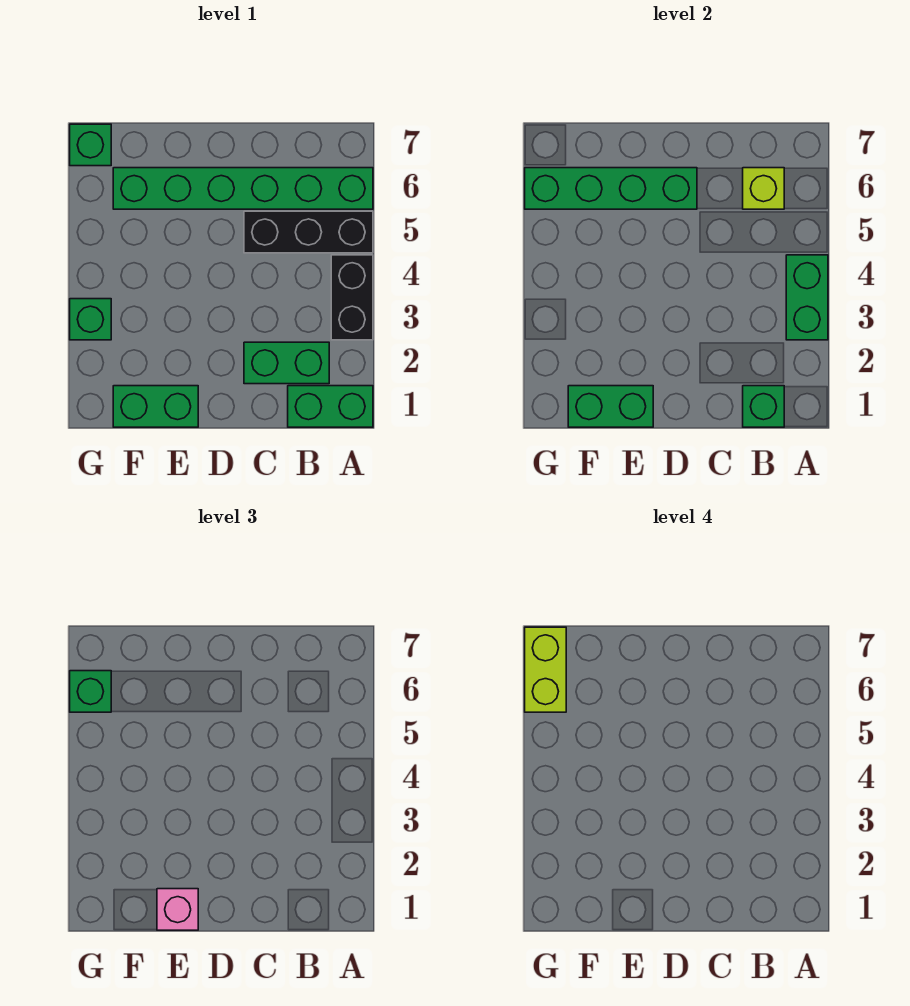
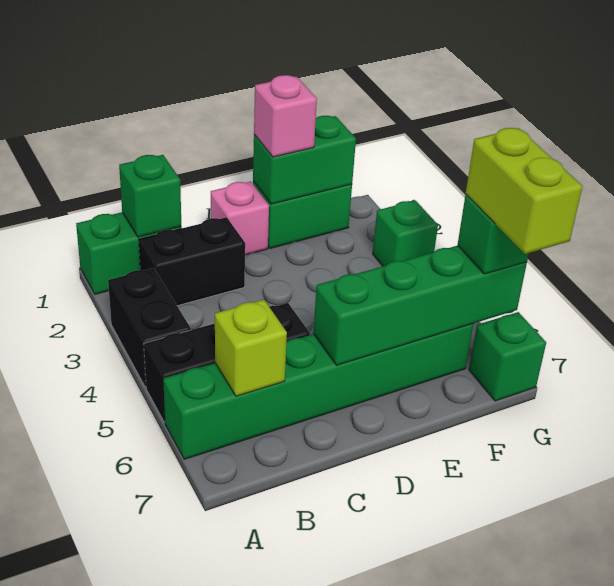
green brick A3:A4 level 2 -> none
green brick B2:C2 level 1 -> black brick B2:C2 level 1
none -> pink brick D1 level 1

